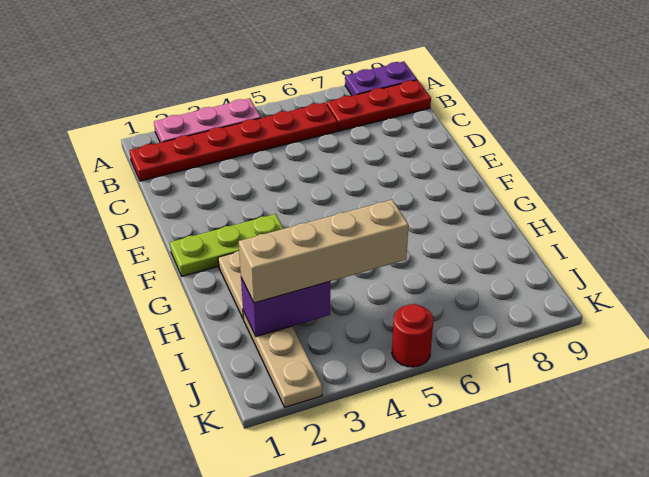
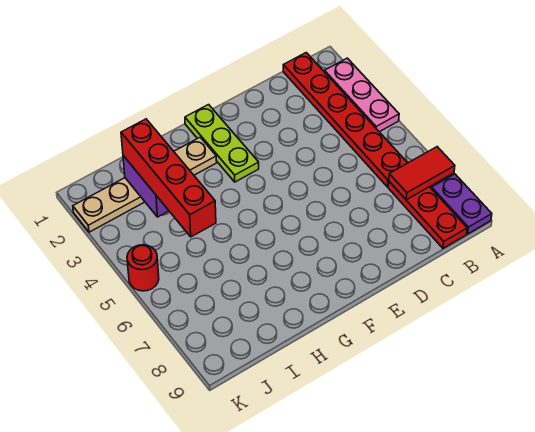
none -> red tile A7:B7 level 2
tan brick I2:I5 level 3 -> red brick I2:I5 level 3

